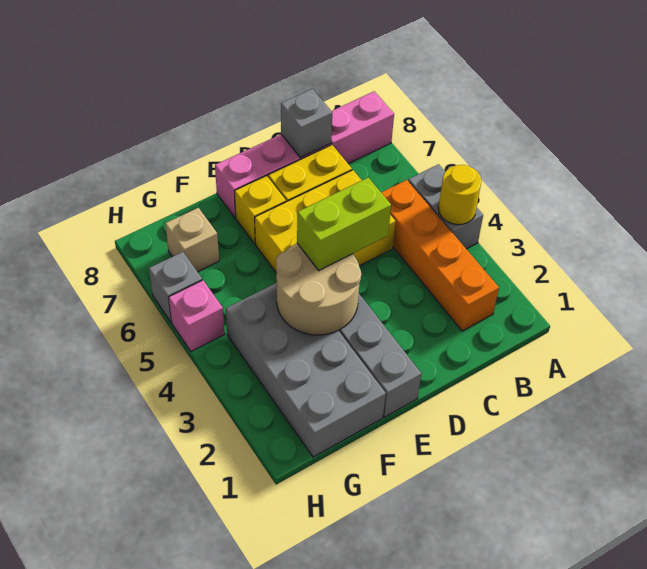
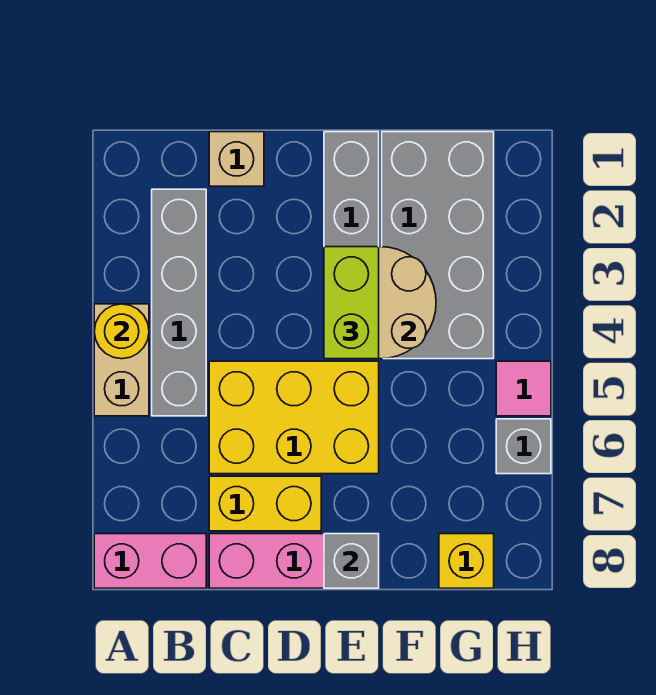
grey brick A4:A5 level 1 -> tan brick A4:A5 level 1
orange brick B2:B5 level 1 -> grey brick B2:B5 level 1
grey brick C8 level 2 -> grey brick E8 level 2
lime brick D4:E4 level 3 -> lime brick E3:E4 level 3
yellow brick E7 level 1 -> yellow brick G8 level 1
tan brick G7 level 1 -> tan brick C1 level 1
pink brick H5 level 1 -> pink tile H5 level 1

